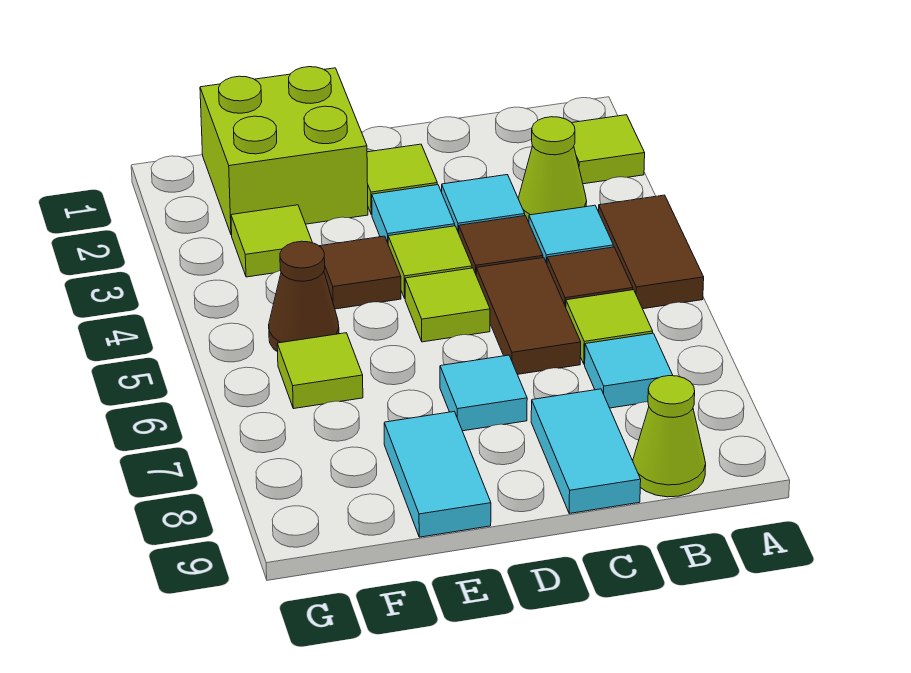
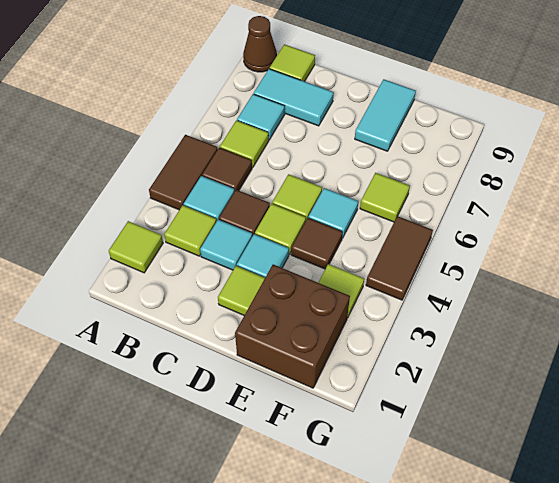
lime cone B3 level 1 -> lime tile B3 level 1
lime cone B9 level 1 -> lime tile B9 level 1
brown tile C5:C6 level 1 -> brown tile G4:G5 level 1
cyan tile C8:C9 level 1 -> cyan tile B8:C8 level 1
cyan tile D7 level 1 -> cyan tile E5 level 1
lime brick E1:F2 level 1 -> brown brick E1:F2 level 1
brown cone F5 level 1 -> brown cone A9 level 1

